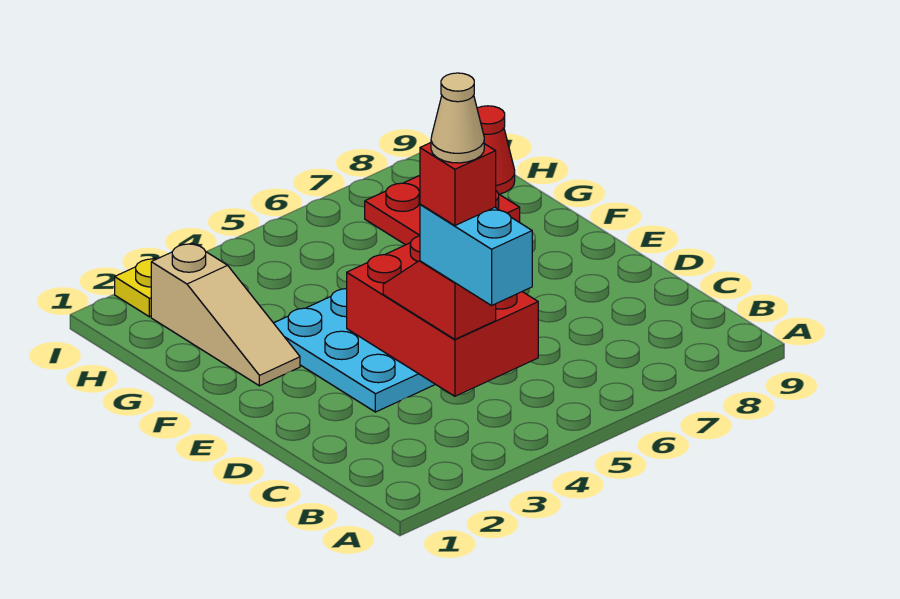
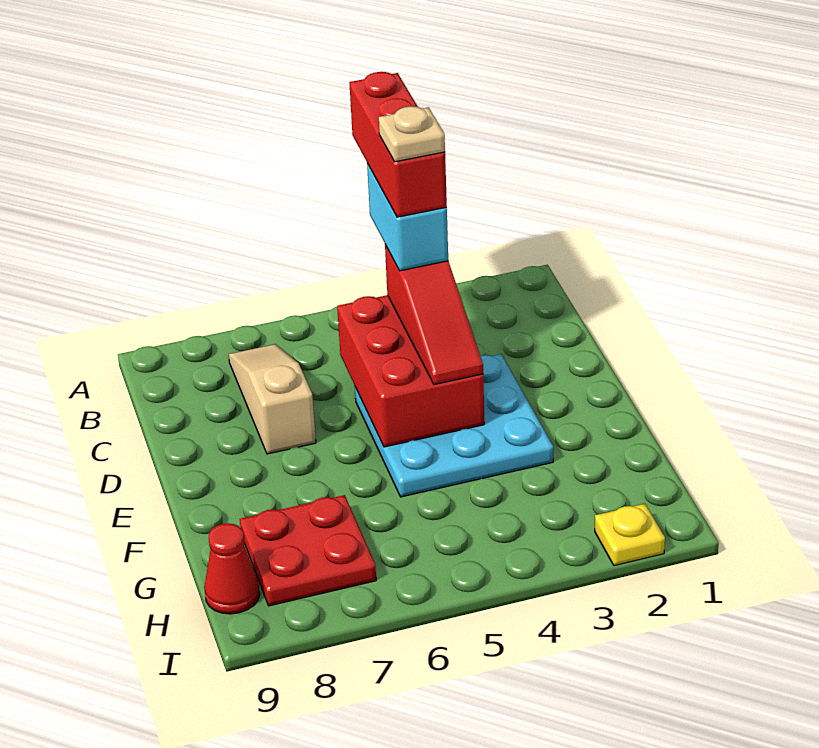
red slope C4:D4 level 3 top C -> red slope C4:E4 level 3 top C
red brick C4 level 5 -> red brick A4:C4 level 5
tan cone C4 level 6 -> tan plate C4 level 6
tan slope F2:H2 level 1 top H -> tan slope B7:D7 level 1 top D

